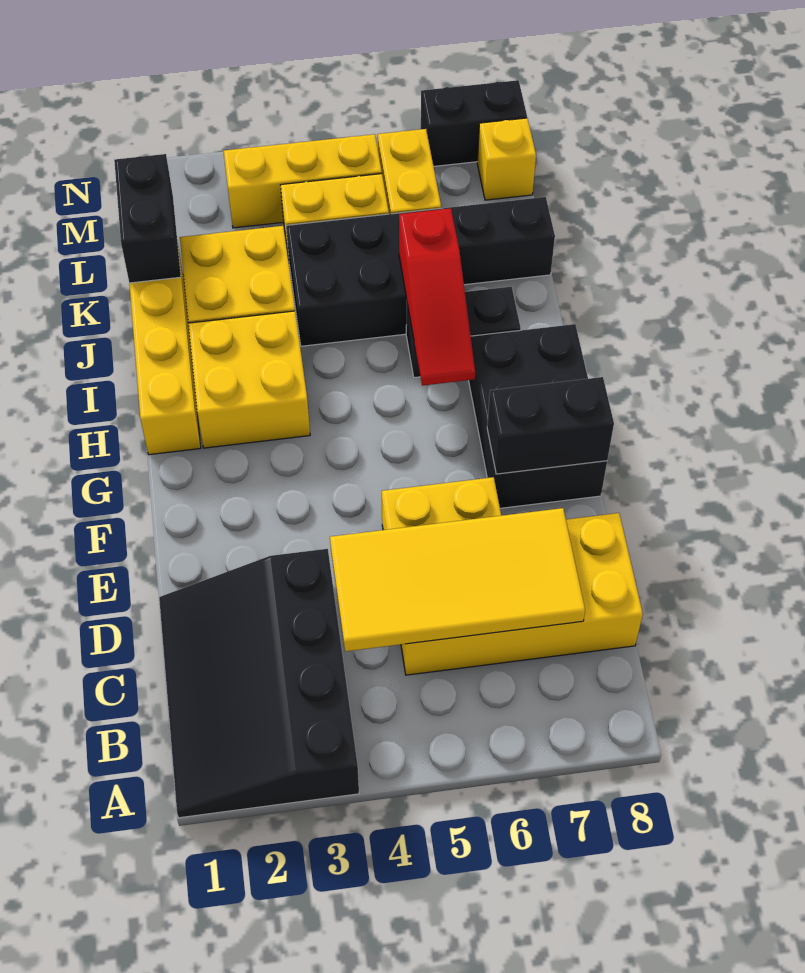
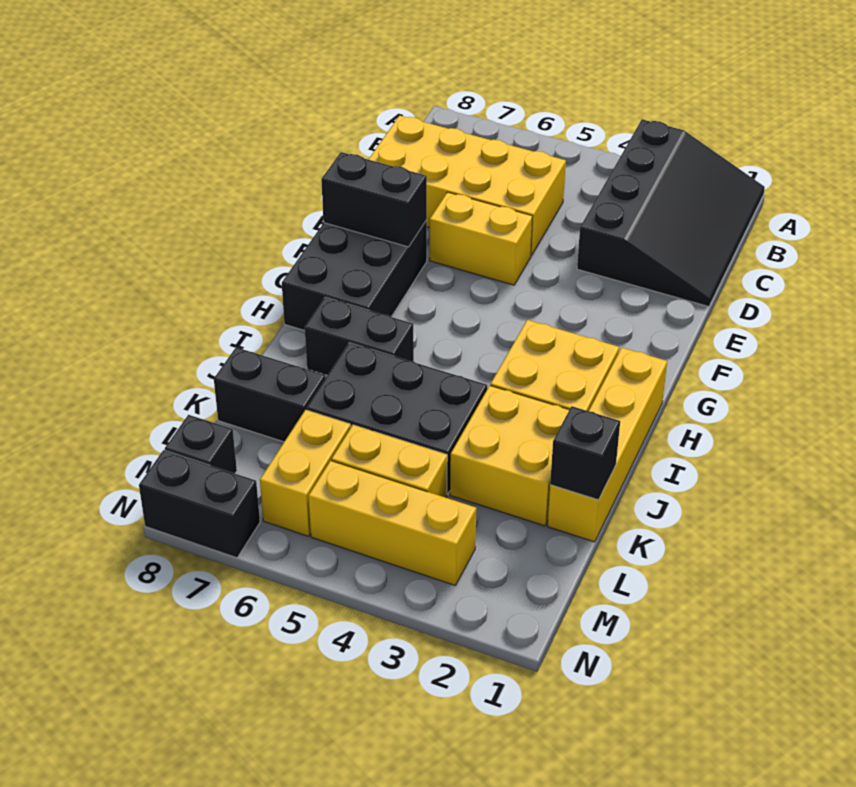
yellow tile C4:D7 level 2 -> none
red slope H6:J6 level 2 top J -> none
black brick K1:L1 level 2 -> black brick K1 level 2
yellow brick M8 level 1 -> black brick M8 level 1

